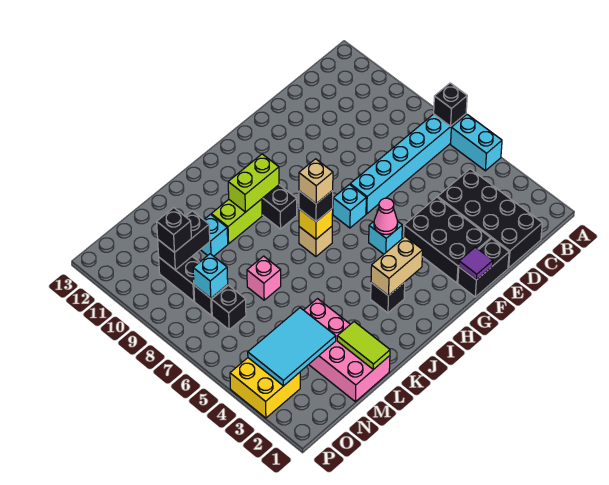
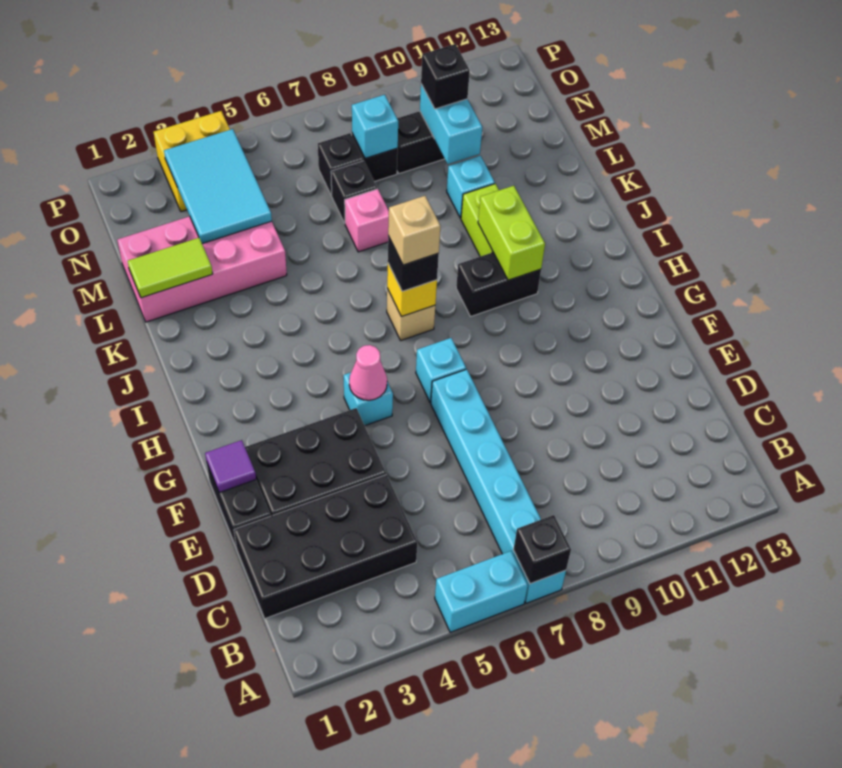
tan brick H3:I3 level 2 -> none
black brick I3 level 1 -> black brick M7 level 1
black brick M10:N10 level 2 -> cyan brick M10:N10 level 2

